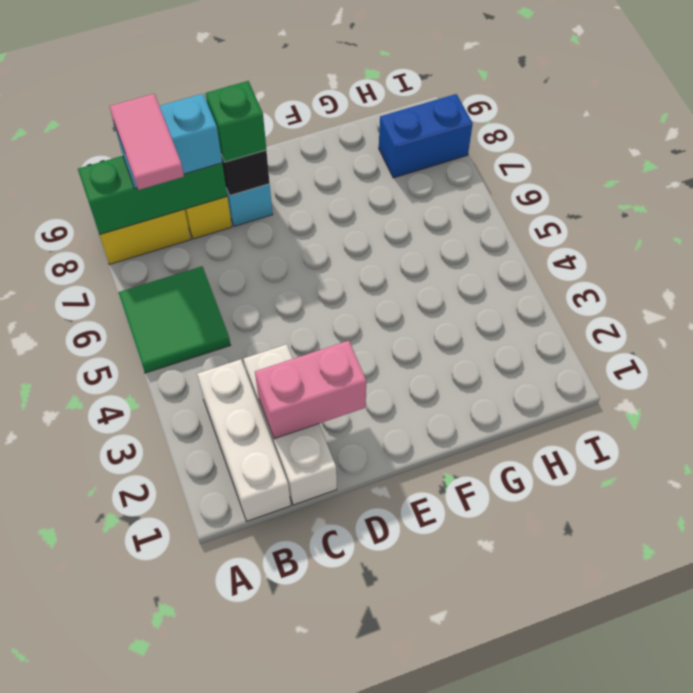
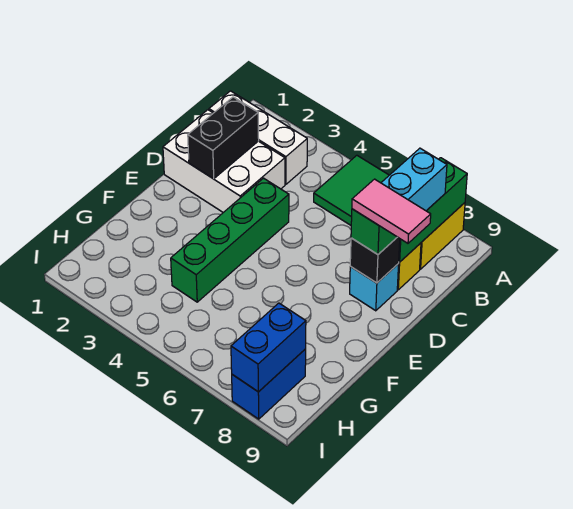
pink tile B7:B8 level 4 -> pink tile D8:D9 level 4
white brick C1:C3 level 1 -> white brick C1:D3 level 1
pink brick C2:D2 level 2 -> black brick C2:D2 level 2
none -> green brick D4:G4 level 1
none -> blue brick H8:I8 level 2

